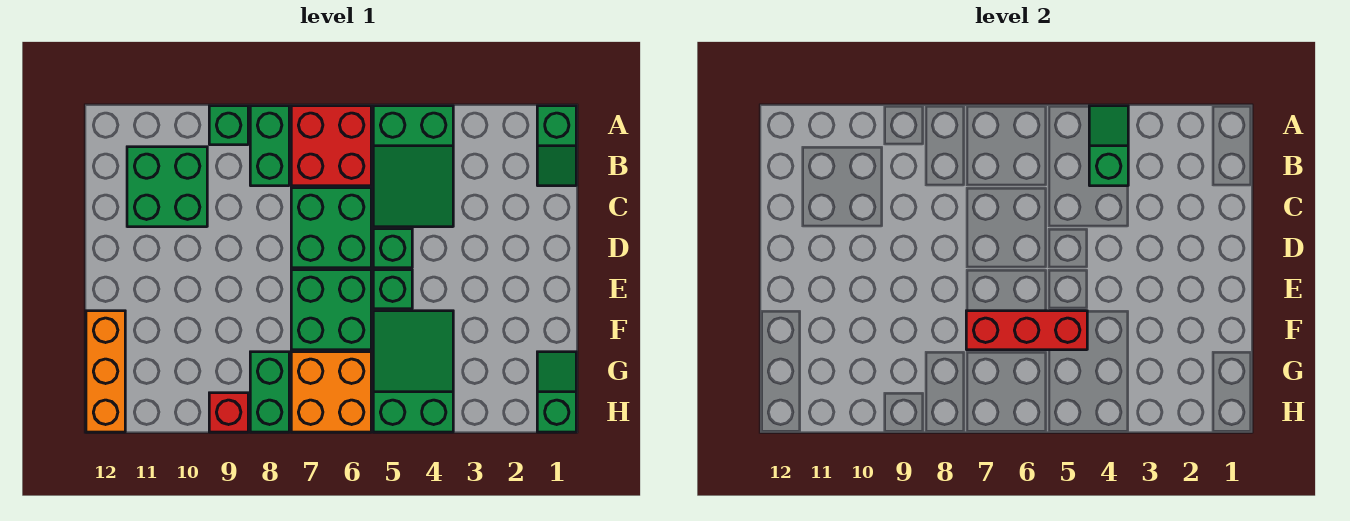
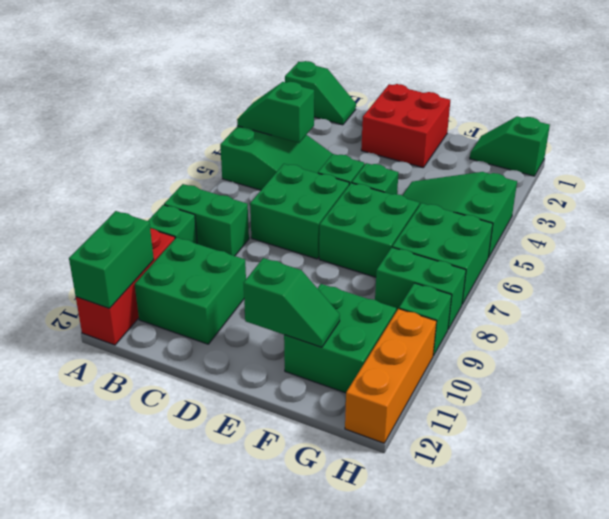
red brick A6:B7 level 1 -> red brick D1:E2 level 1
none -> green brick A11:A12 level 2
none -> green slope E11:F11 level 2 top E
red brick F5:F7 level 2 -> red brick A10:A12 level 1
none -> green brick F10:G11 level 1
orange brick F12:H12 level 1 -> orange brick H10:H12 level 1
orange brick G6:H7 level 1 -> green brick G6:H7 level 1
red brick H9 level 1 -> green brick H9 level 1

